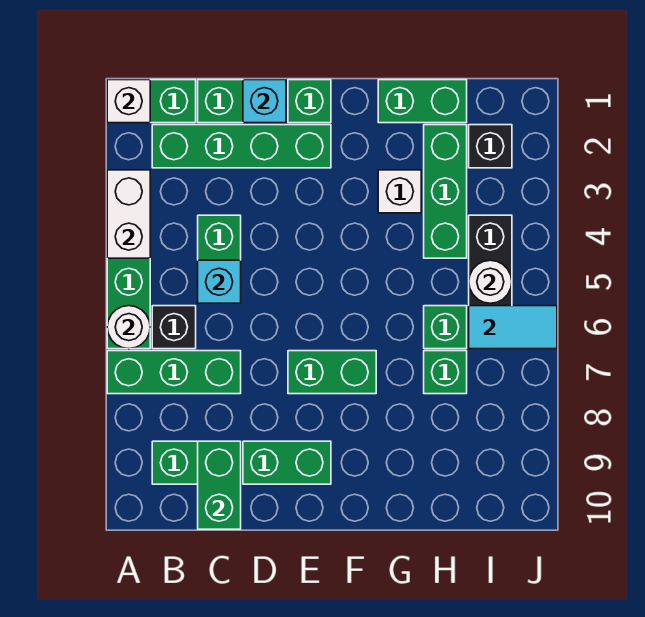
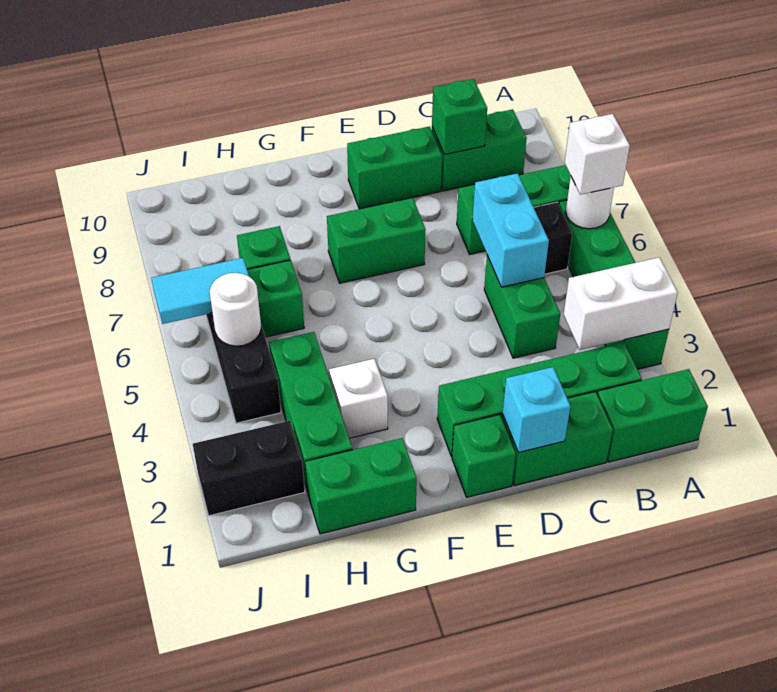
white brick A1 level 2 -> white brick A6 level 3
white brick A3:A4 level 2 -> white brick A3:B3 level 2
cyan brick C5 level 2 -> cyan brick C5:C6 level 2
green brick C9:C10 level 2 -> green brick C9 level 2
black brick I2 level 1 -> black brick I2:J2 level 1

